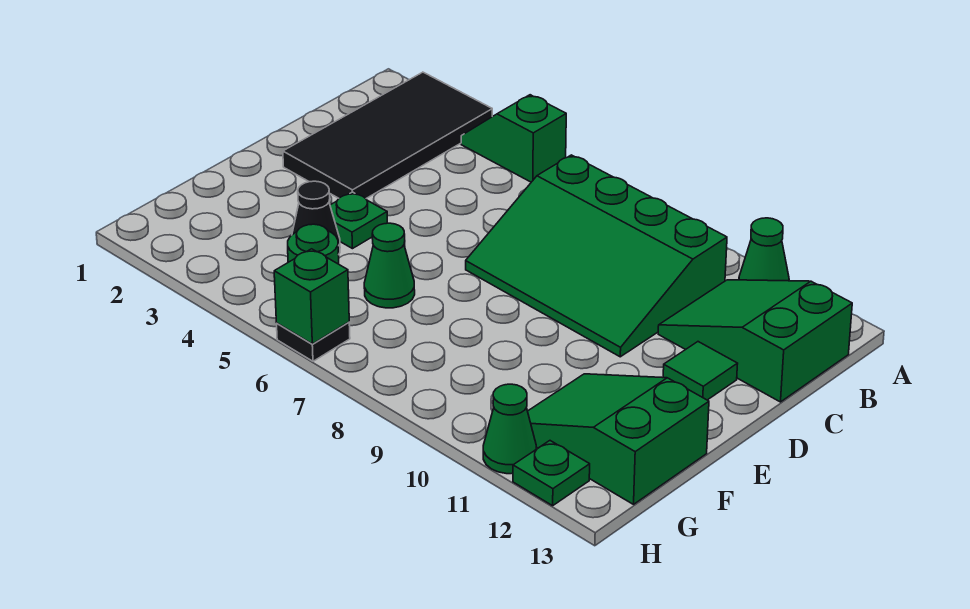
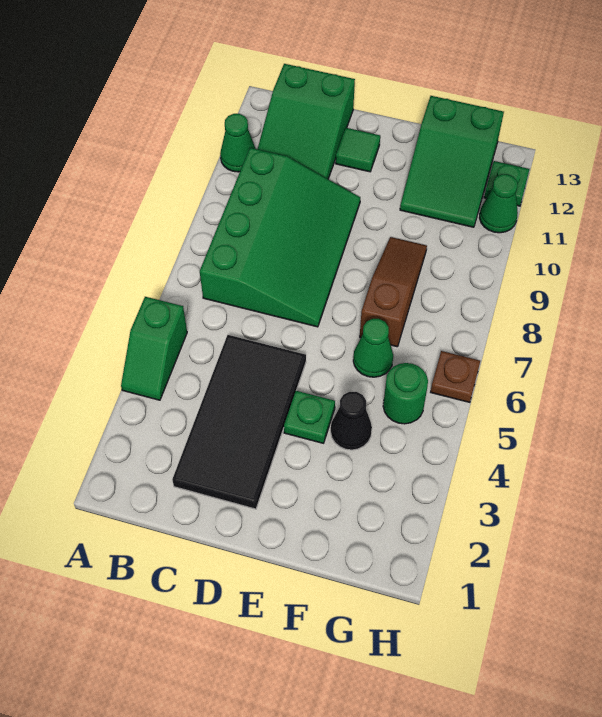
black tile A2:D3 level 1 -> black tile C2:D5 level 1
none -> brown slope F7:F9 level 1 top 7
black plate H6 level 1 -> brown plate H6 level 1
green brick H6 level 2 -> none

